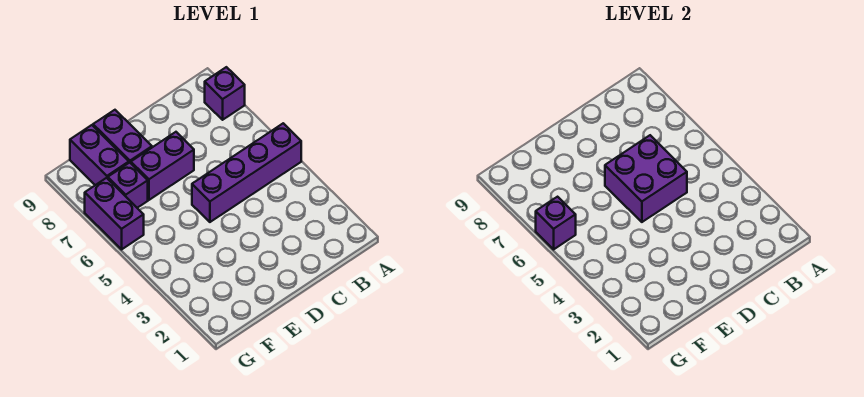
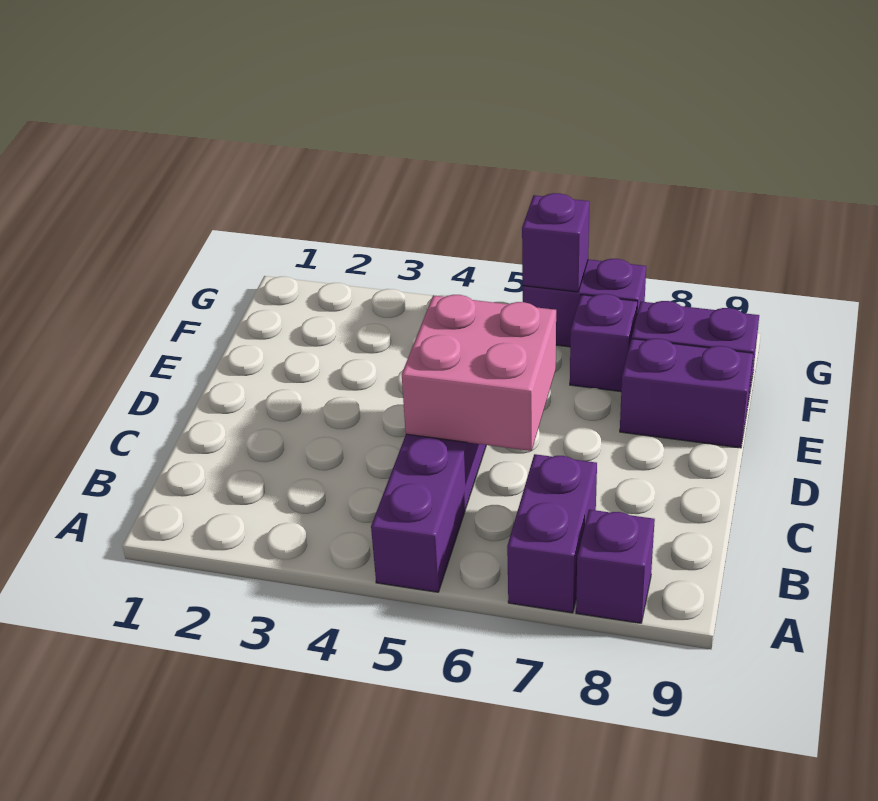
purple brick C5:D6 level 2 -> pink brick C5:D6 level 2
purple brick D7:E7 level 1 -> purple brick A7:B7 level 1

